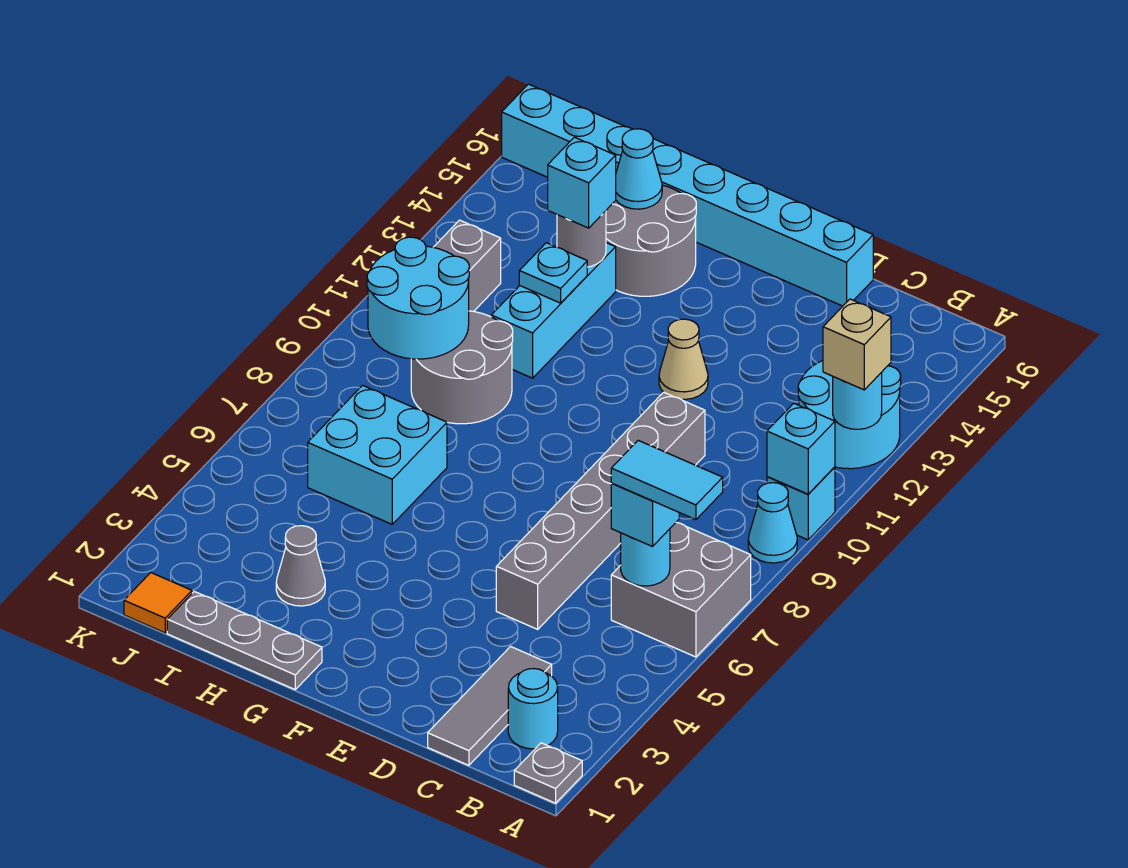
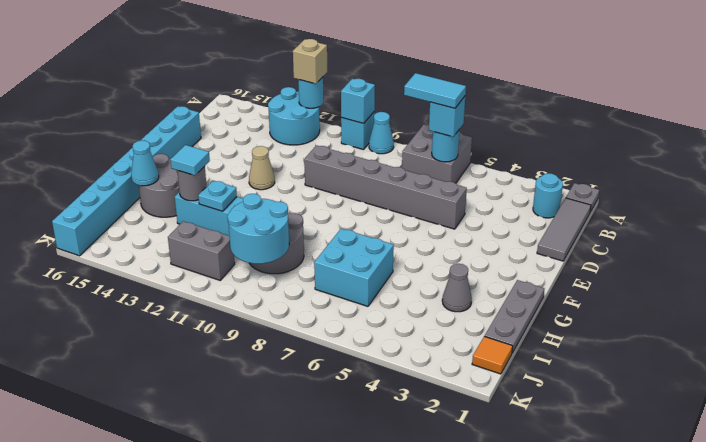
cyan tile A6:B6 level 4 -> cyan tile B6:B7 level 4
grey tile C1:C3 level 1 -> grey tile B1:D1 level 1
cyan brick H13 level 3 -> cyan tile H13 level 3

